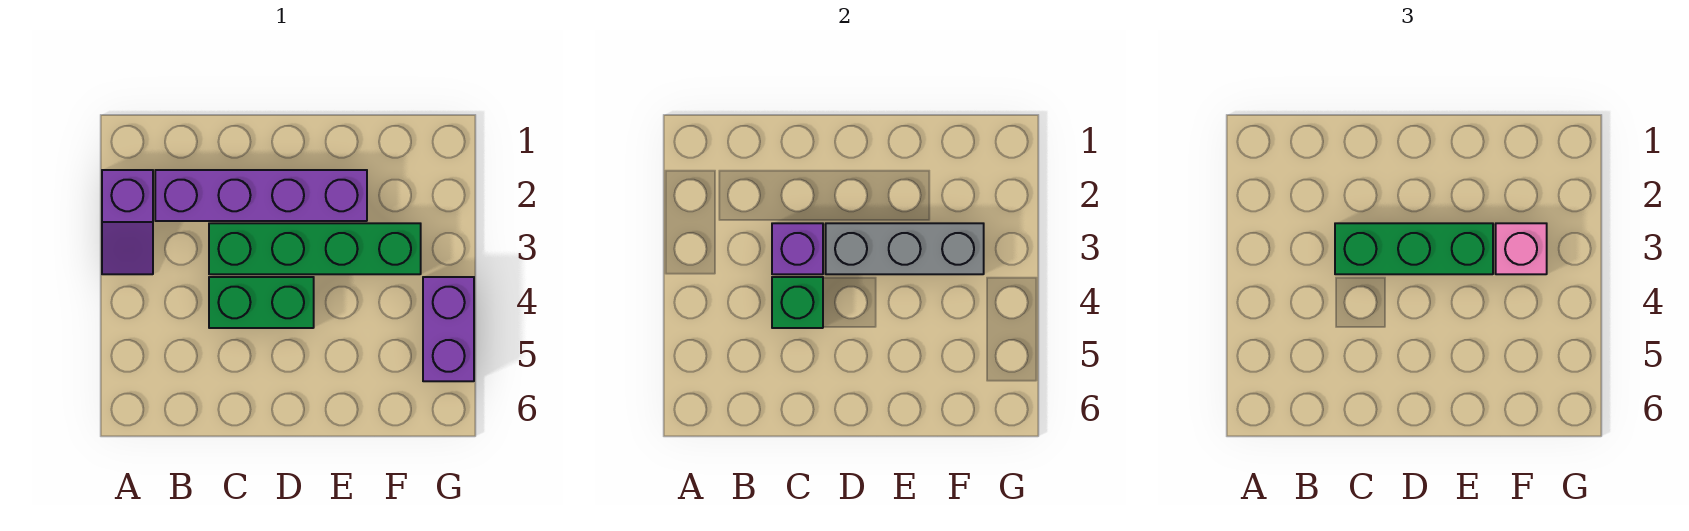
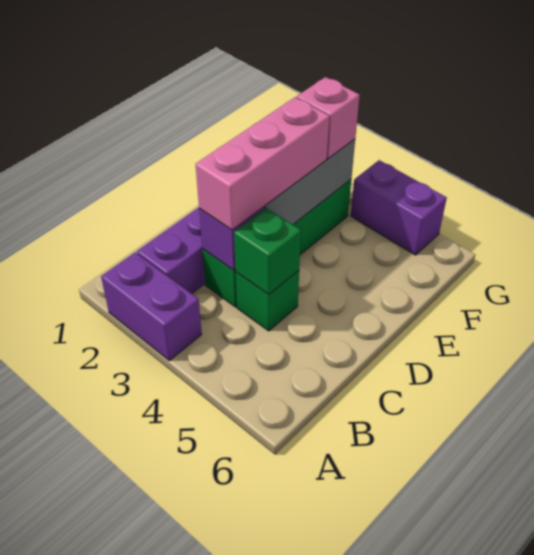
purple slope A2:A3 level 1 top 2 -> purple brick A2:A3 level 1
green brick C3:E3 level 3 -> pink brick C3:E3 level 3
green brick C4:D4 level 1 -> green brick C4 level 1

